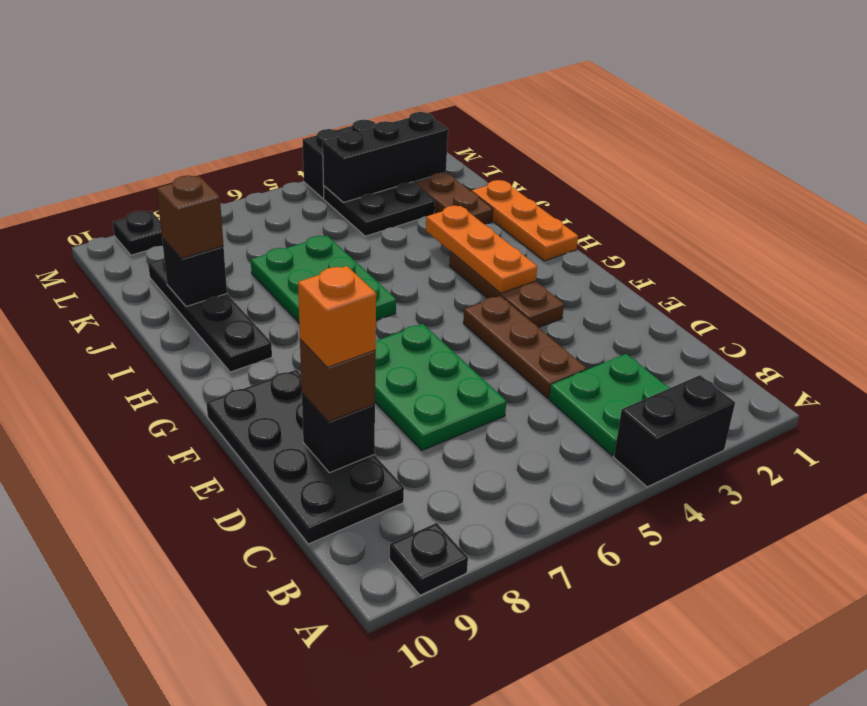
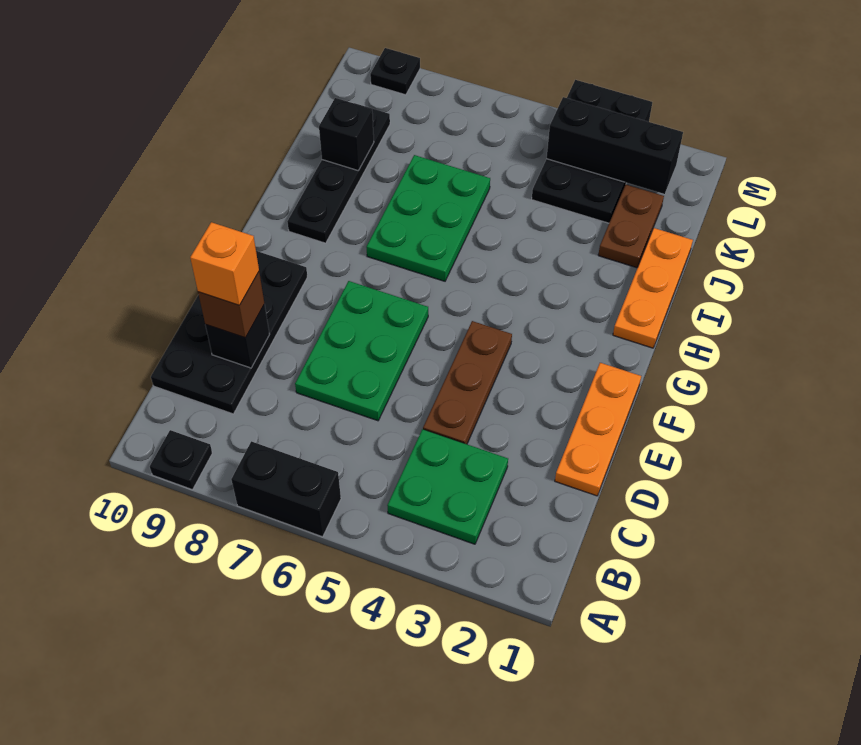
black brick A3:A4 level 1 -> black brick A6:A7 level 1
brown plate F3:H3 level 1 -> none
orange plate G3:I3 level 2 -> orange plate D1:F1 level 1
brown brick J9 level 3 -> none

